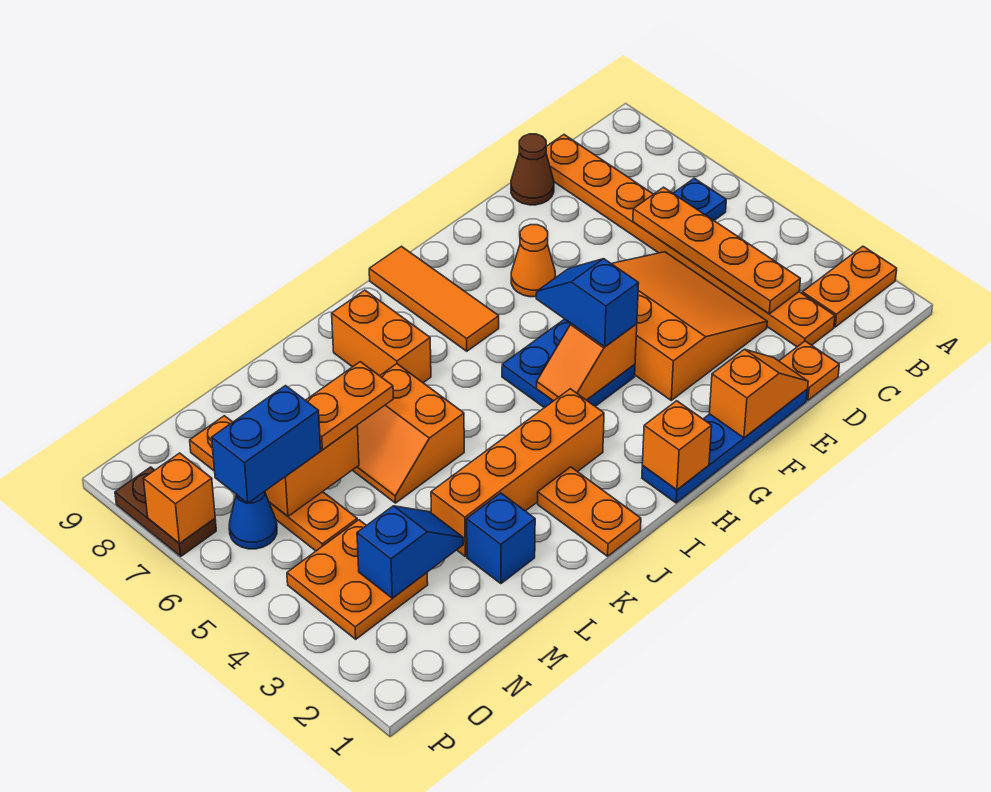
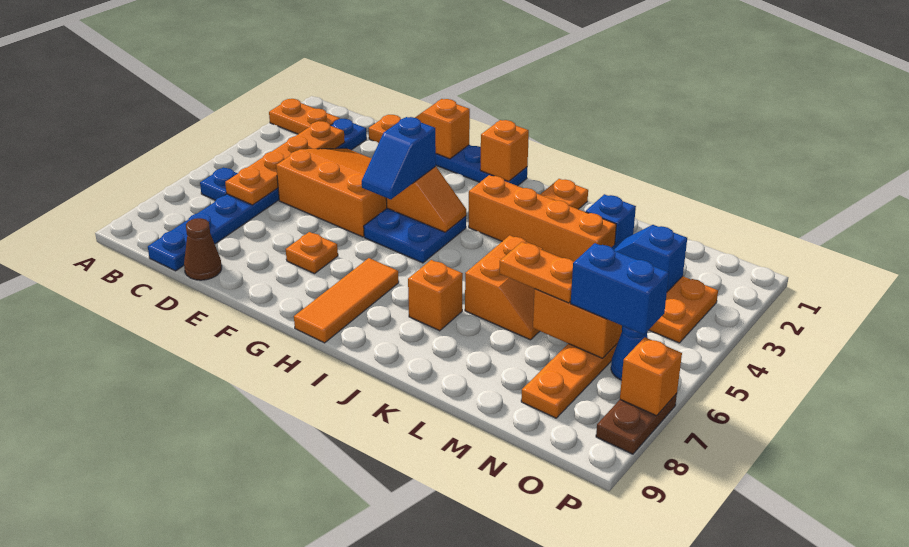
orange plate C2:C9 level 1 -> blue plate C2:C9 level 1
orange slope D3:F5 level 1 top F -> orange slope D3:F5 level 1 top 5
orange cone F7 level 1 -> orange plate F7 level 1
orange brick J7:J8 level 1 -> orange brick J7 level 1

